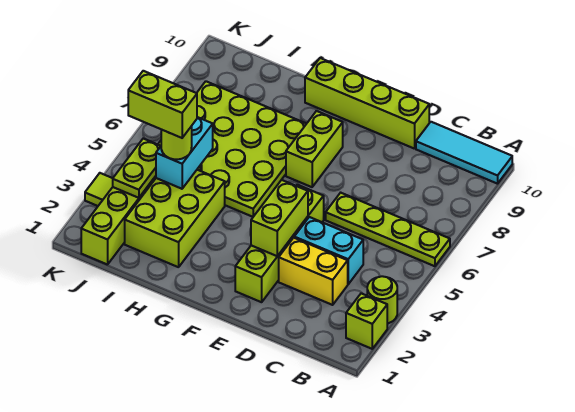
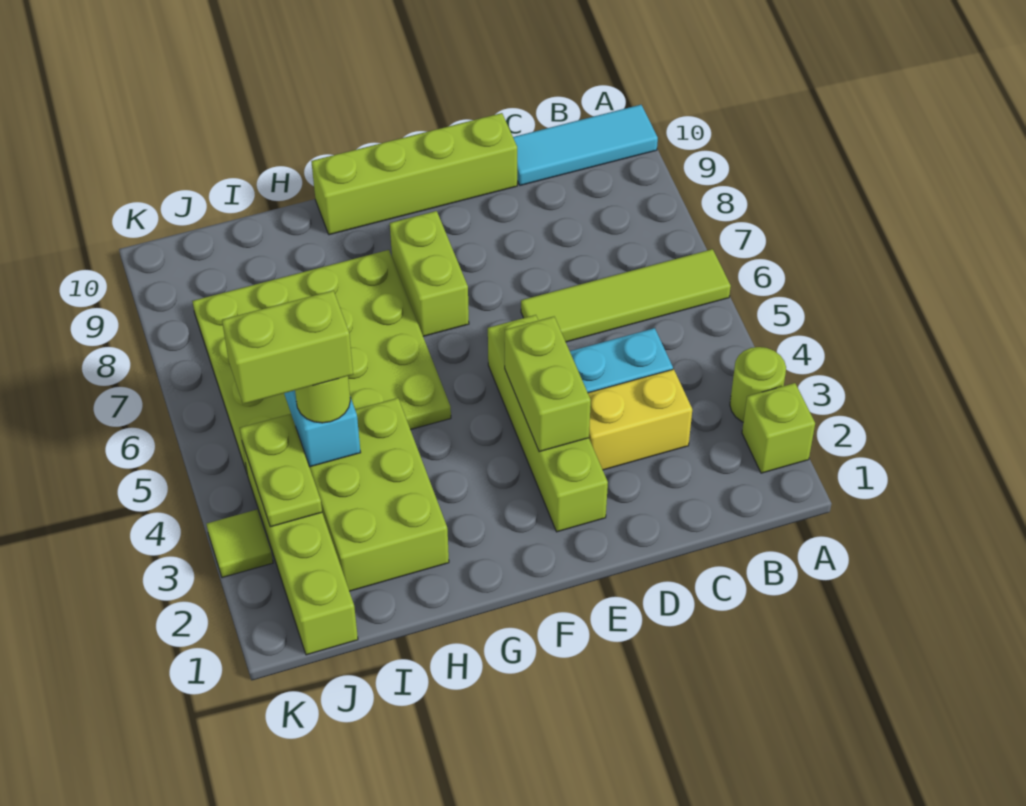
lime plate A6:D6 level 1 -> lime tile A6:D6 level 1

